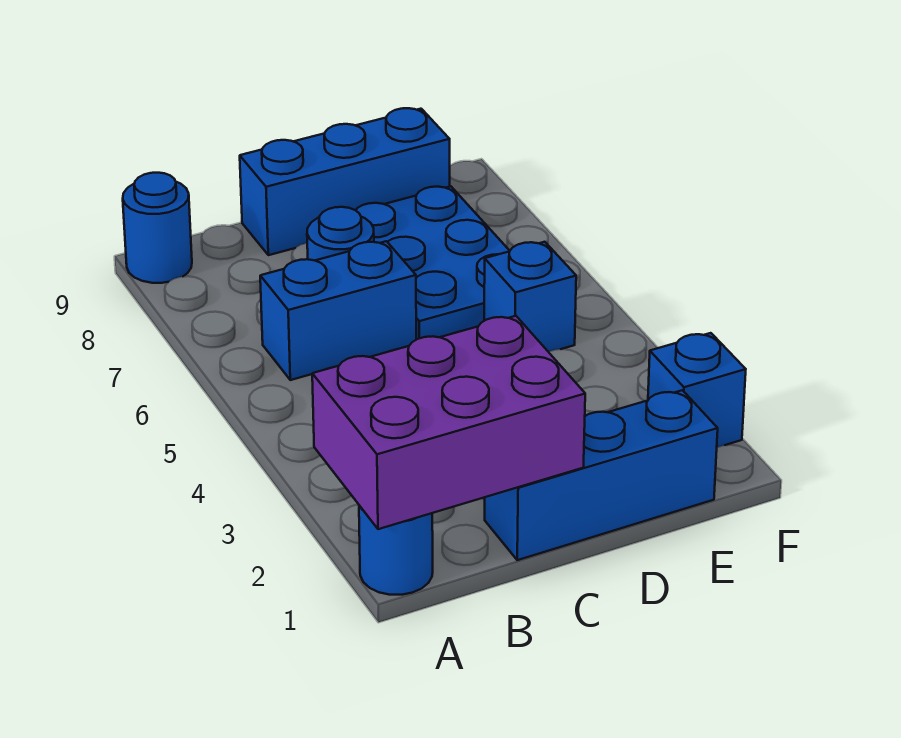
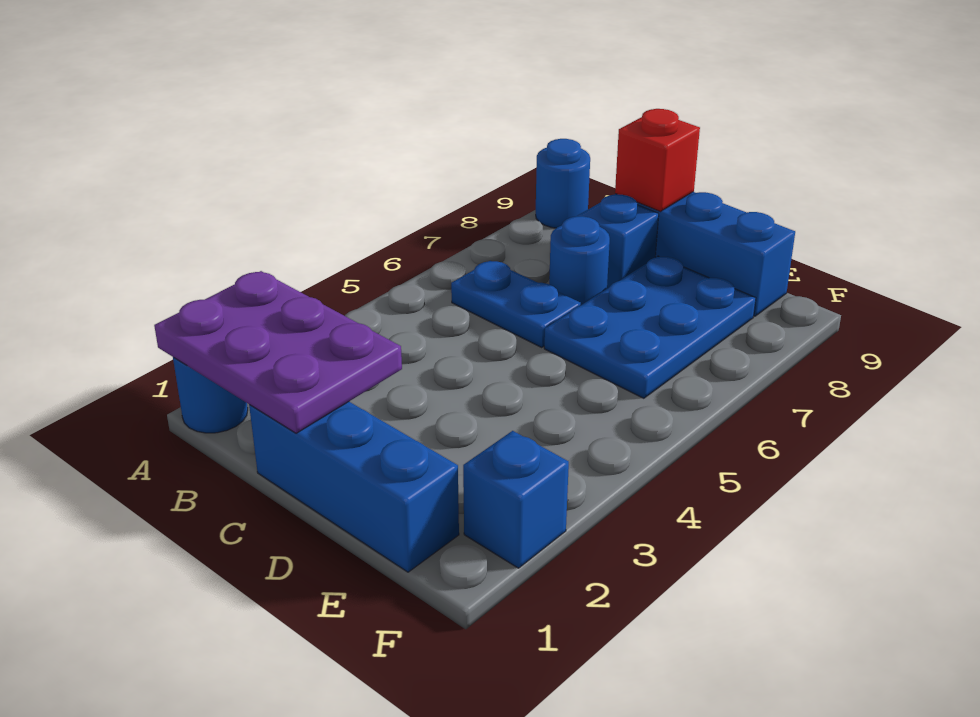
purple brick A1:C2 level 2 -> purple plate A1:C2 level 2
blue brick B6:C6 level 1 -> blue plate B6:C6 level 1
none -> red brick C9 level 2
blue brick E5 level 1 -> blue brick C8 level 1

